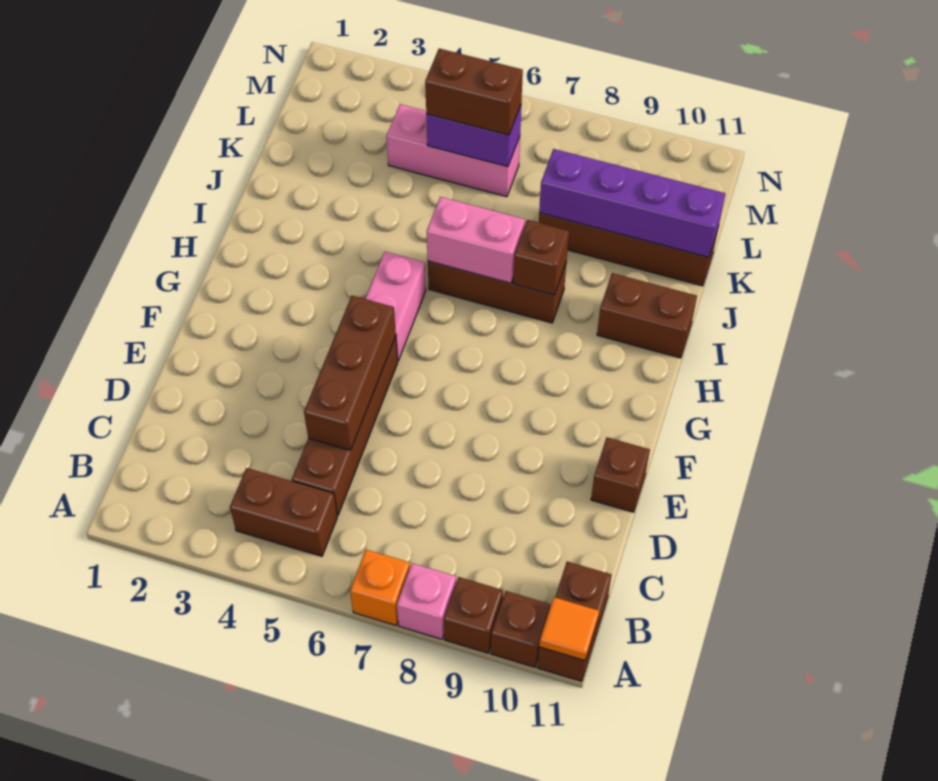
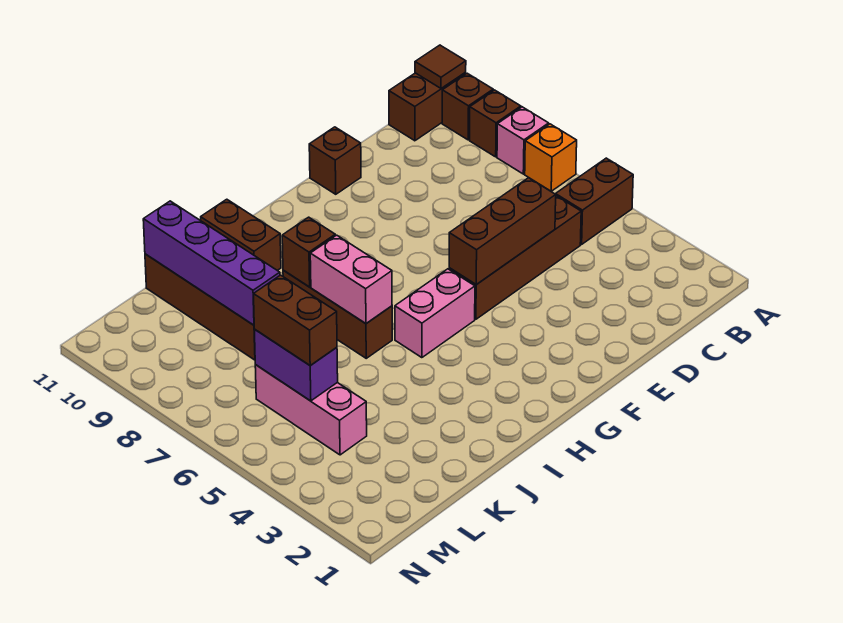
orange tile A11 level 2 -> brown tile A11 level 2
brown brick B4:B5 level 1 -> brown brick A5:B5 level 1

